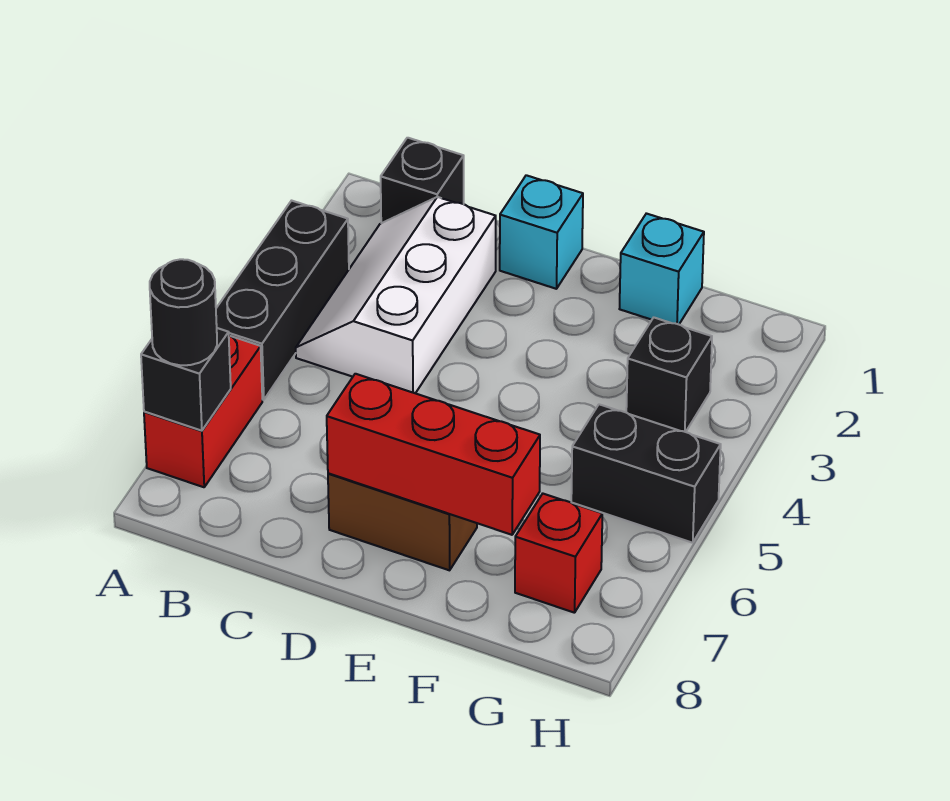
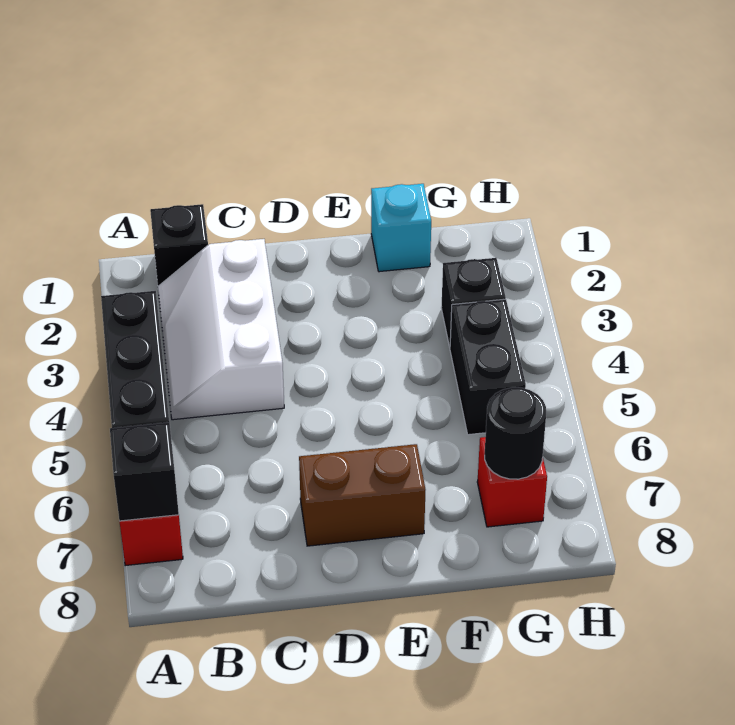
black round brick A7 level 3 -> black round brick G7 level 2
cyan brick D1 level 1 -> none
red brick D7:F7 level 2 -> none
black brick G5:H5 level 1 -> black brick G4:G5 level 1

